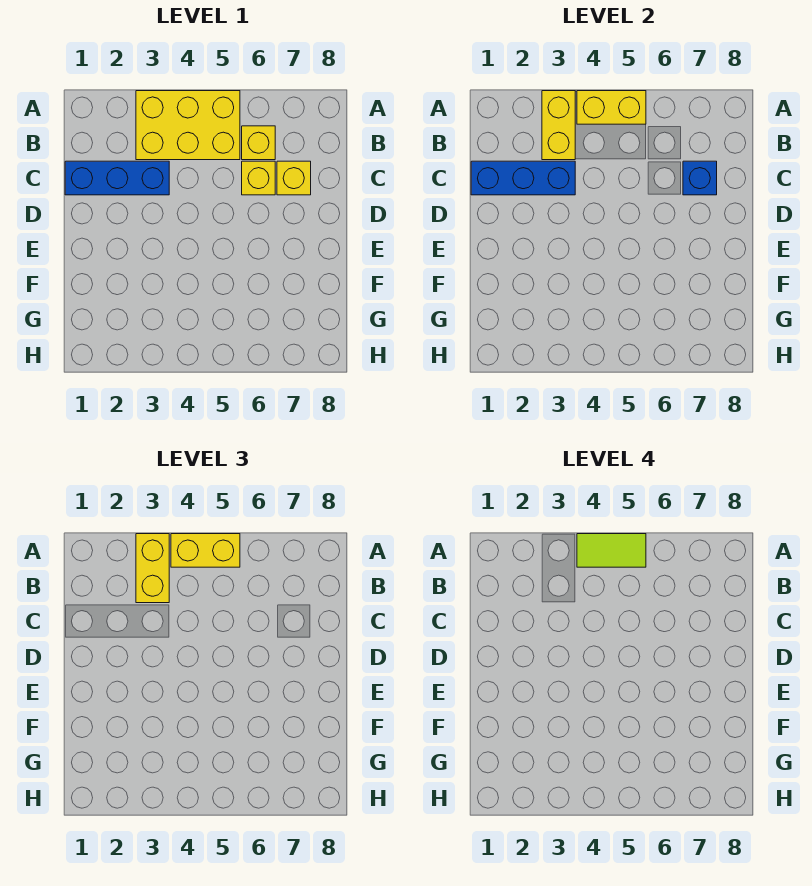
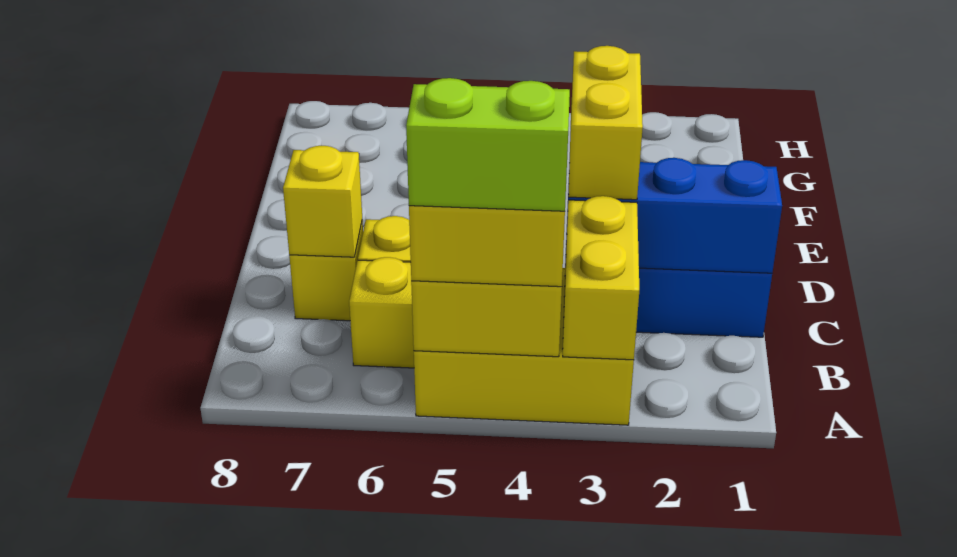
yellow brick A3:B3 level 3 -> yellow brick C3:D3 level 3
lime tile A4:A5 level 4 -> lime brick A4:A5 level 4
blue brick C7 level 2 -> yellow brick C7 level 2

